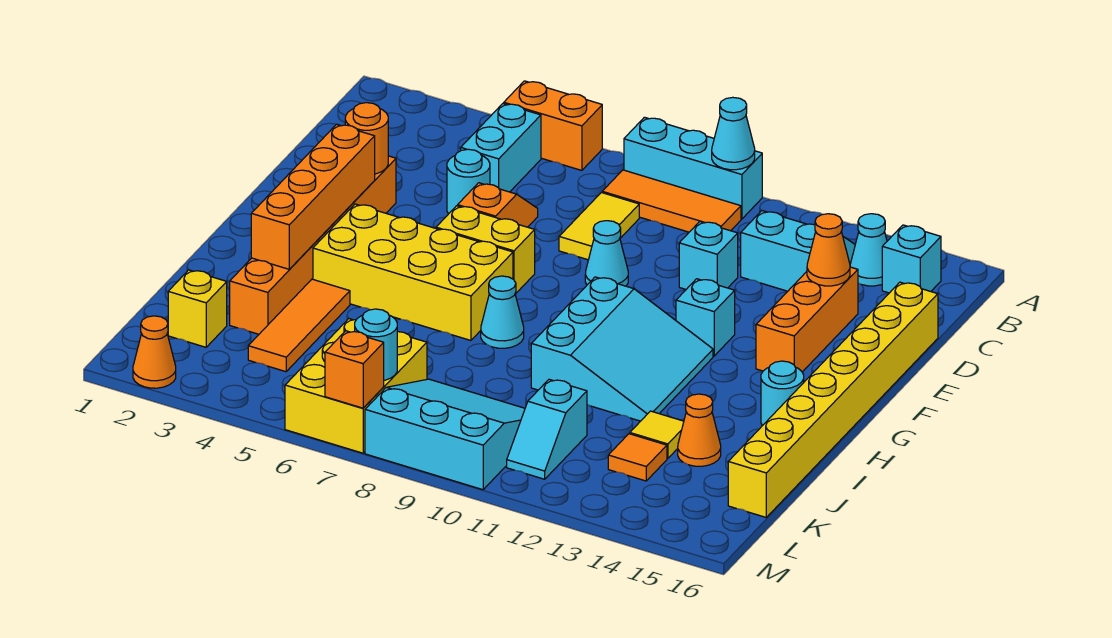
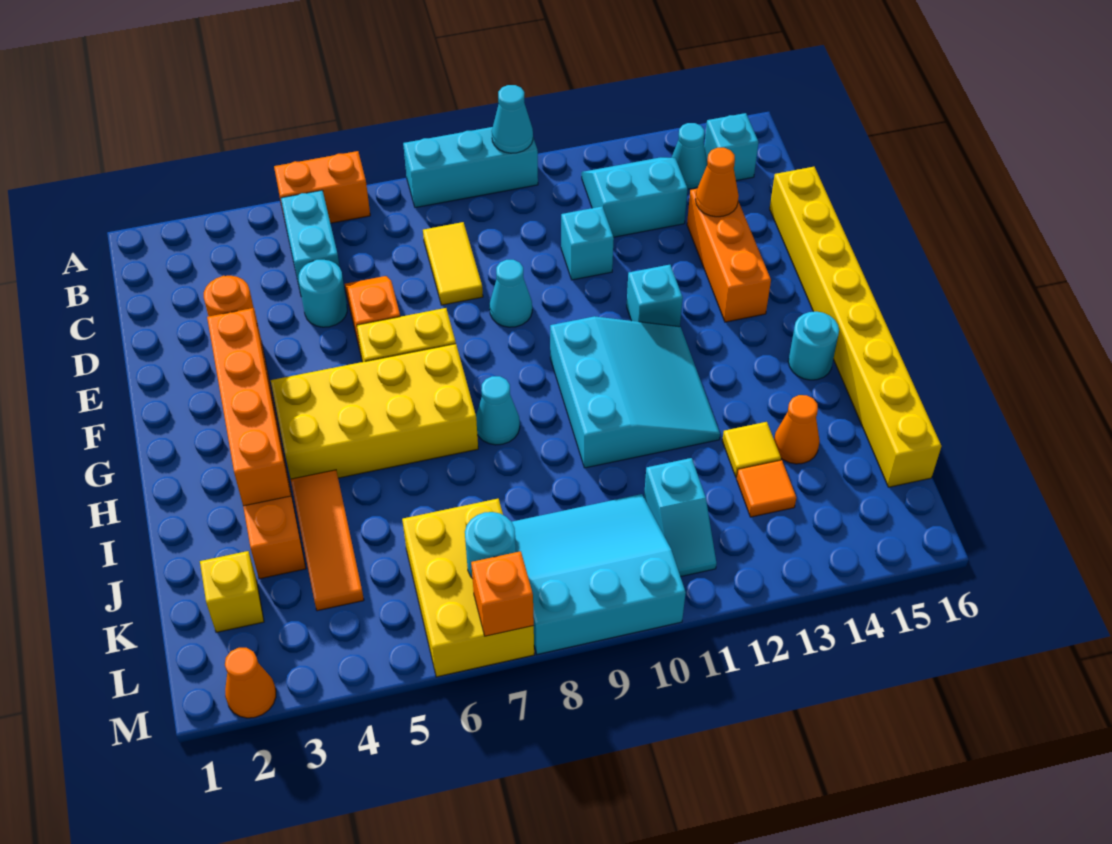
orange tile B8:B10 level 1 -> none

